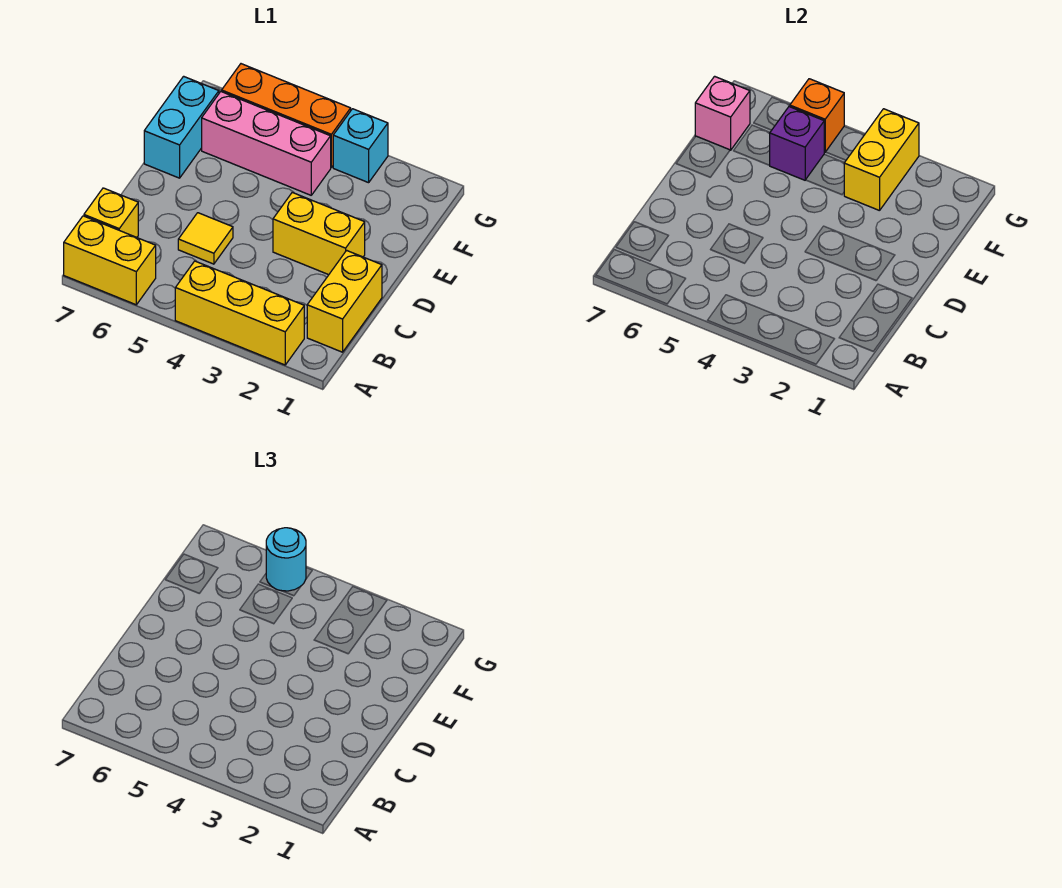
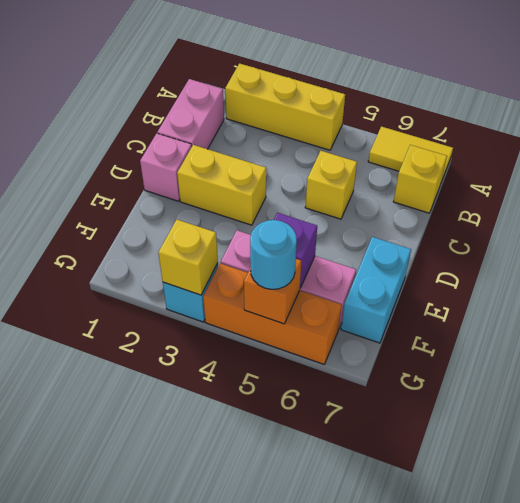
yellow brick A6:A7 level 1 -> yellow tile A6:A7 level 1
yellow brick B1:C1 level 1 -> pink brick B1:C1 level 1
yellow tile C5 level 1 -> yellow brick C5 level 1
yellow brick F3:G3 level 2 -> yellow brick G3 level 2
pink brick F7 level 2 -> pink brick D1 level 1

